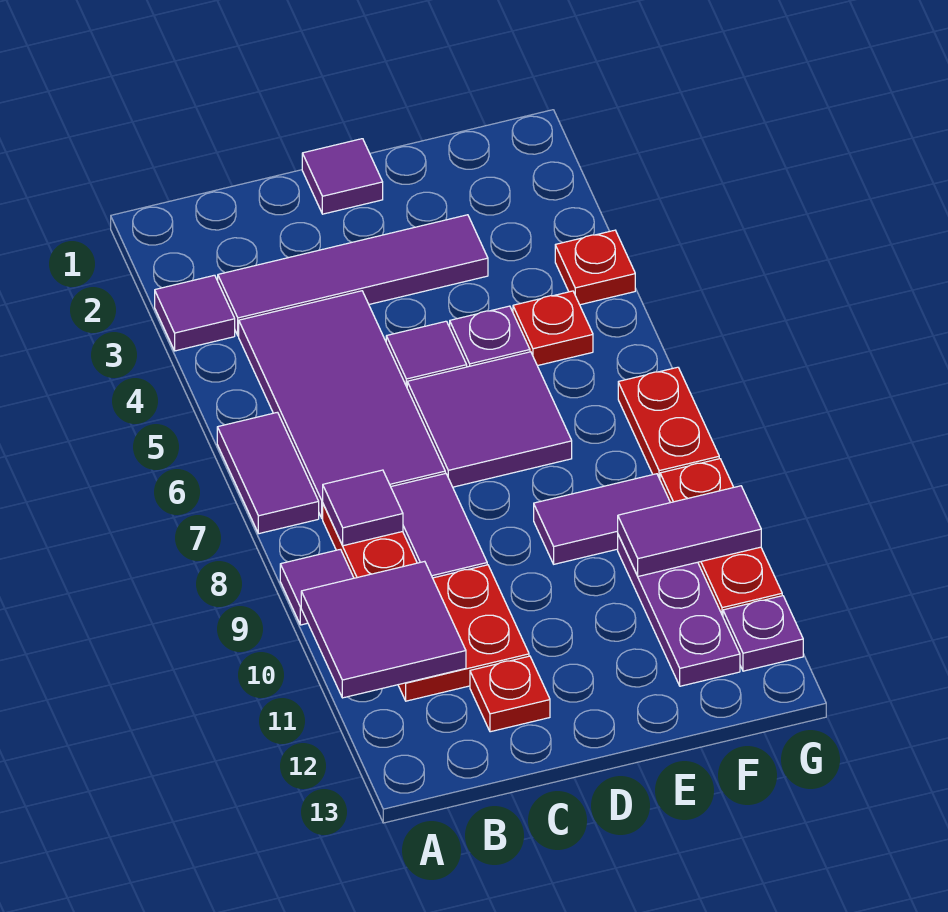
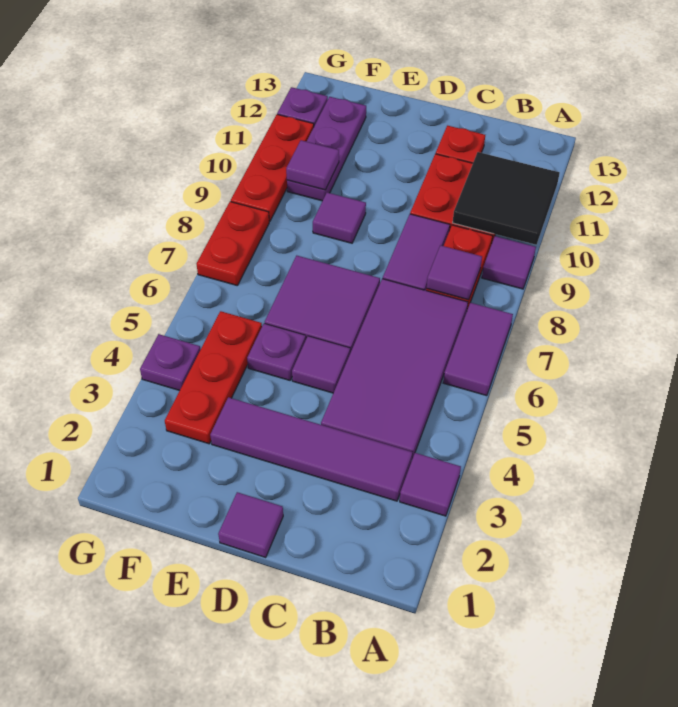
purple tile A10:B11 level 2 -> black tile A10:B11 level 2
purple tile E9:F9 level 1 -> purple tile E9 level 1
red plate F5 level 1 -> red plate F3:F5 level 1
purple tile F10:G10 level 2 -> purple tile F10 level 2
red plate G4 level 1 -> purple plate G4 level 1

